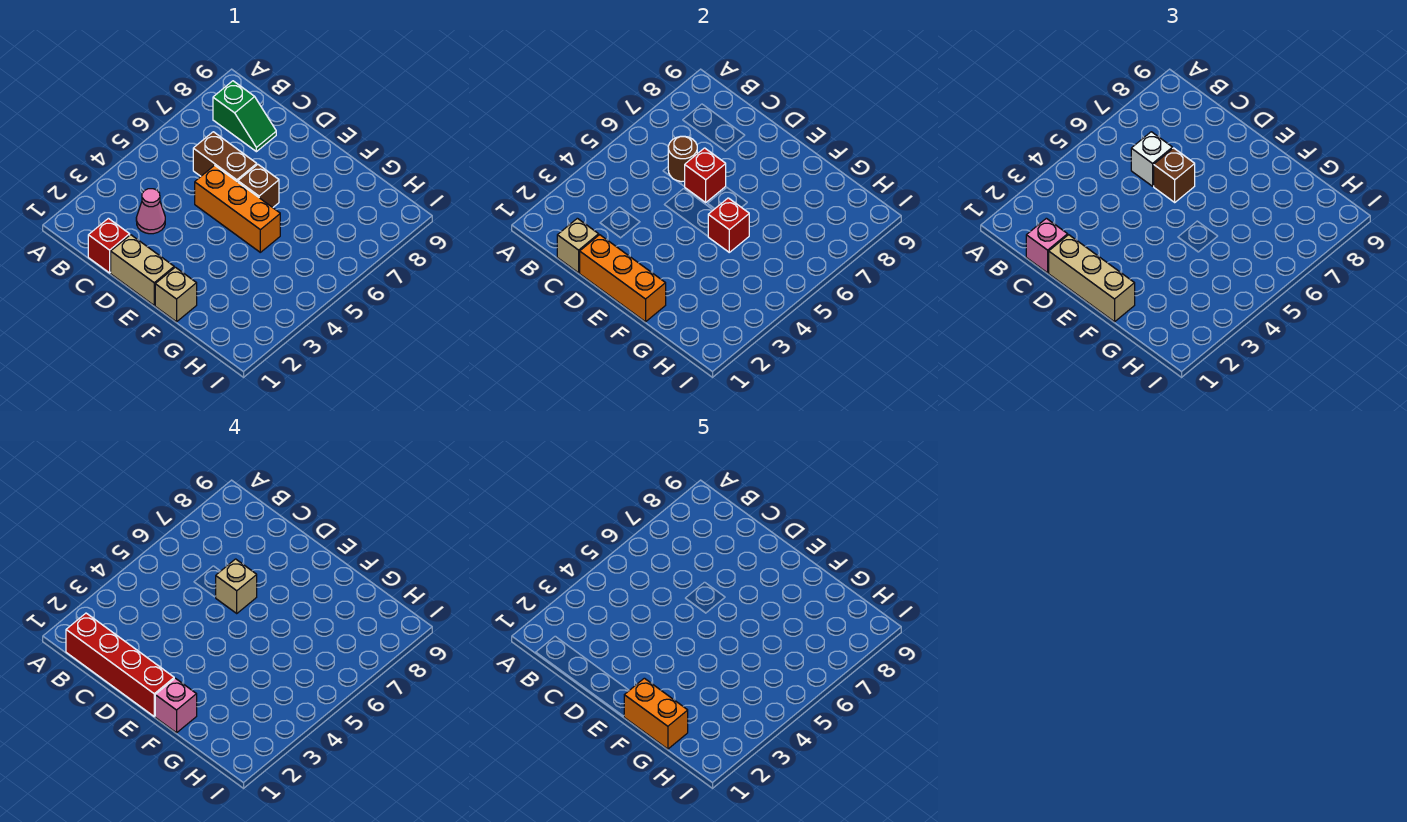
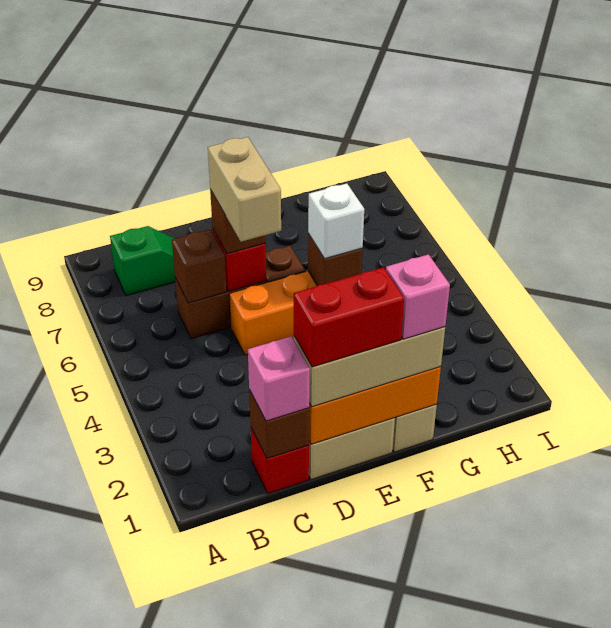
red brick B1:E1 level 4 -> red brick D1:E1 level 4
tan brick C1 level 2 -> brown brick C1 level 2
pink cone C3 level 1 -> none
brown round brick C6 level 2 -> brown brick C6 level 2
white brick C6 level 3 -> white brick F5 level 3
tan brick D6 level 4 -> tan brick D5:D6 level 4
orange brick F1:G1 level 5 -> none
red brick F5 level 2 -> brown brick F5 level 2

